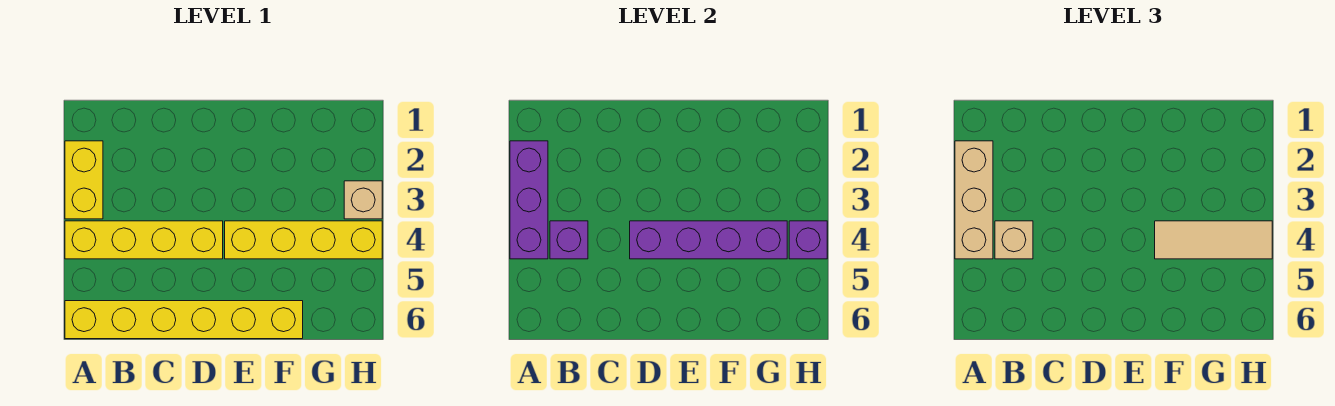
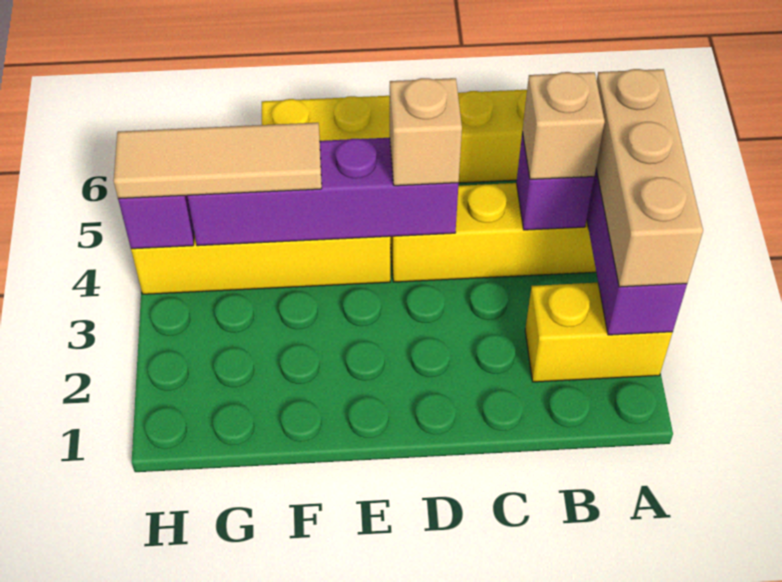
yellow brick A2:A3 level 1 -> yellow brick A2:B2 level 1
tan brick H3 level 1 -> tan brick D4 level 3

